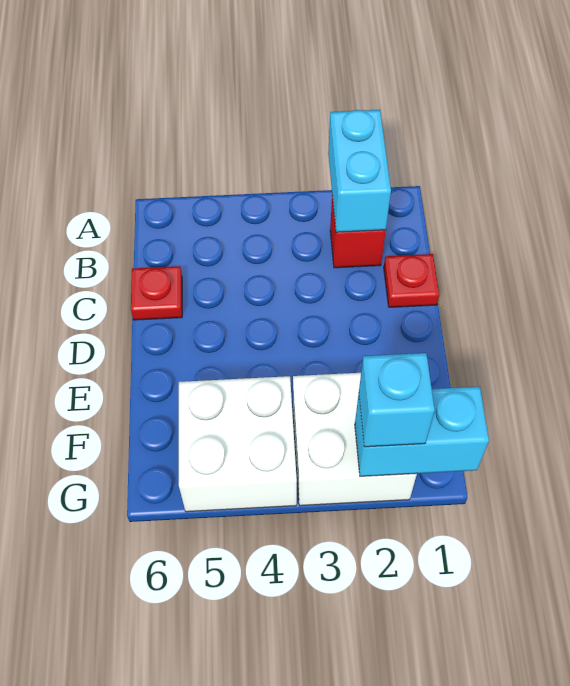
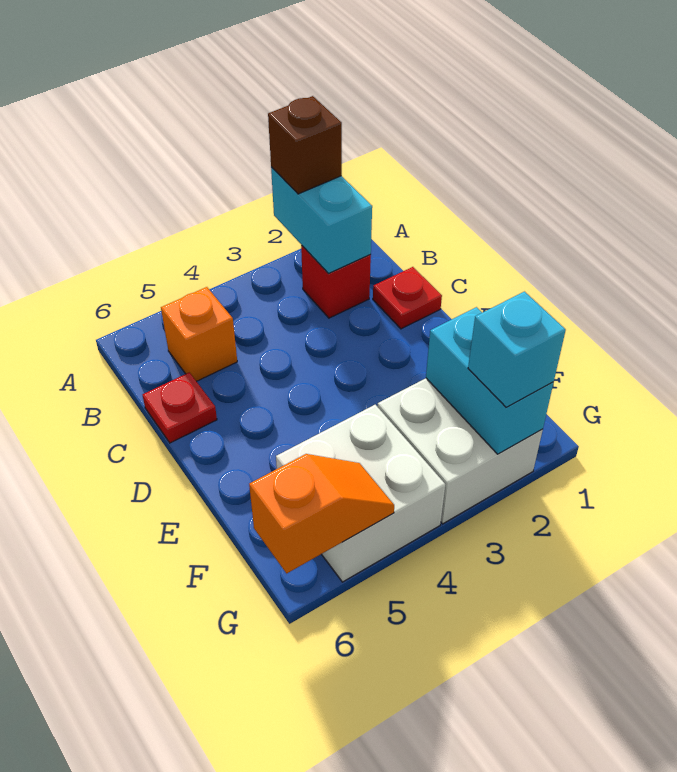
none -> brown brick A2 level 3
none -> orange brick B5 level 1
cyan brick G1:G2 level 2 -> cyan brick F2:G2 level 2
none -> orange slope G5:G6 level 2 top 6

